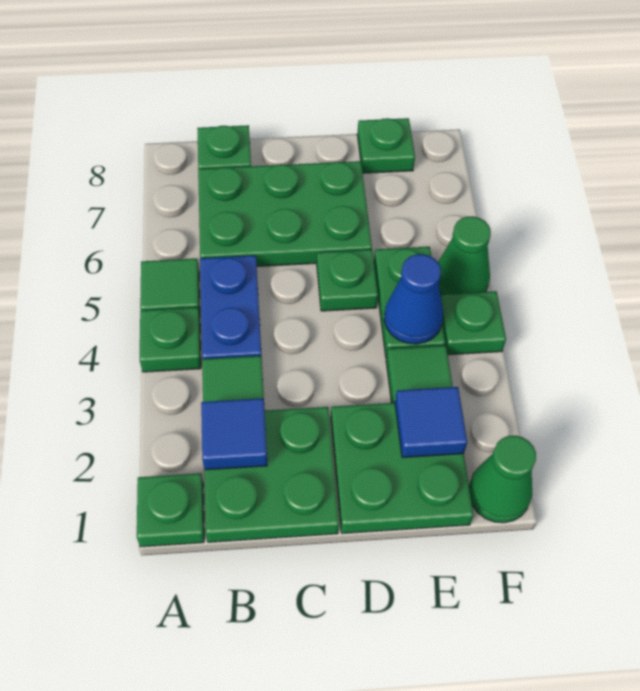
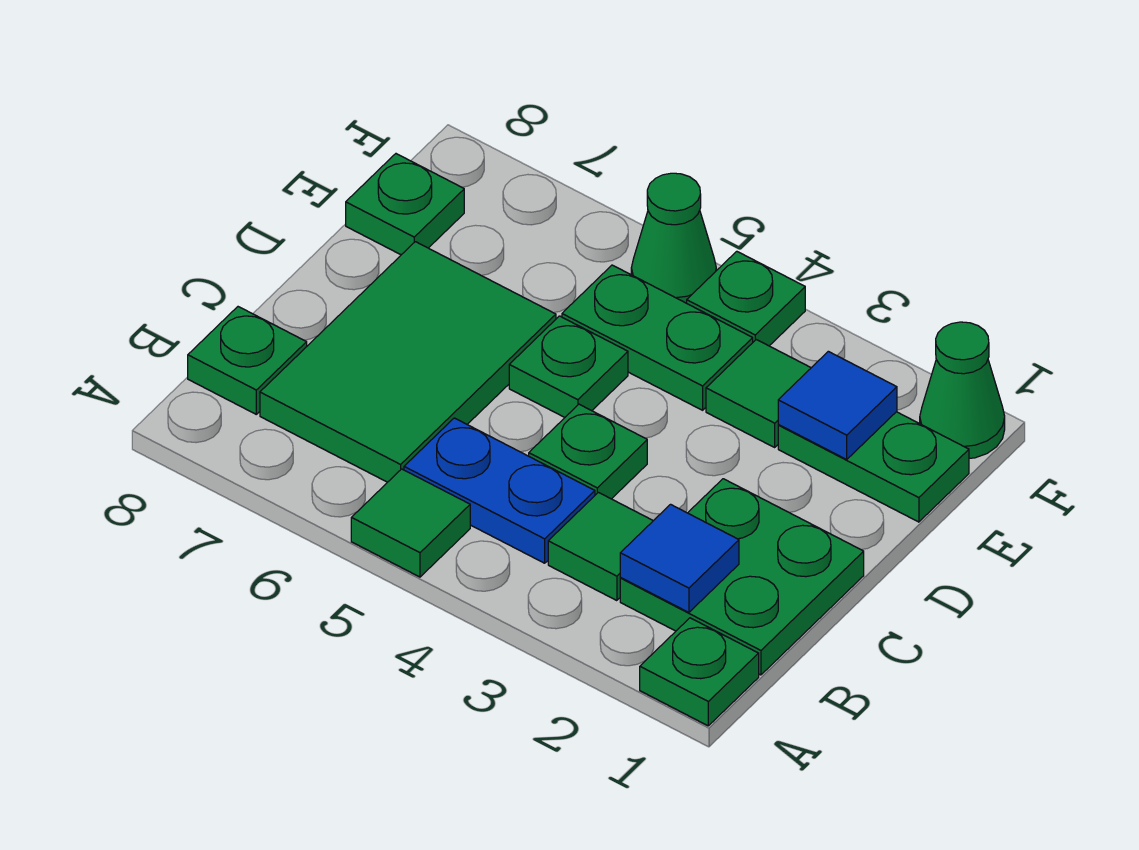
green plate A4 level 1 -> green plate C4 level 1
green plate B6:D7 level 1 -> green tile B6:D7 level 1
green plate D1:E2 level 1 -> green plate E1:E2 level 1
blue cone E4 level 2 -> none

